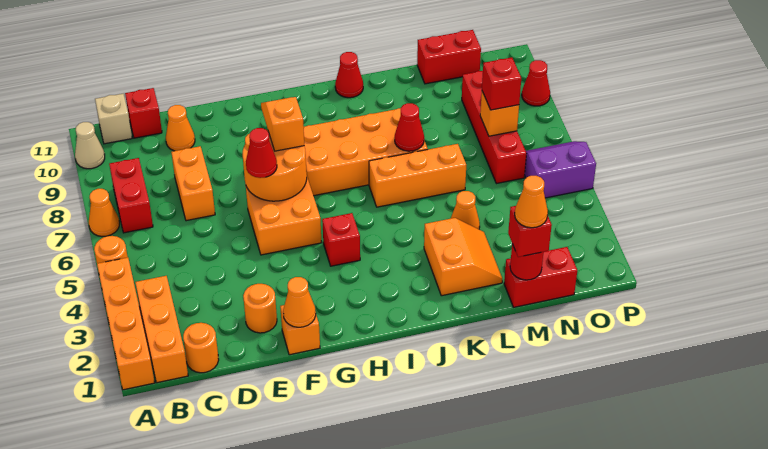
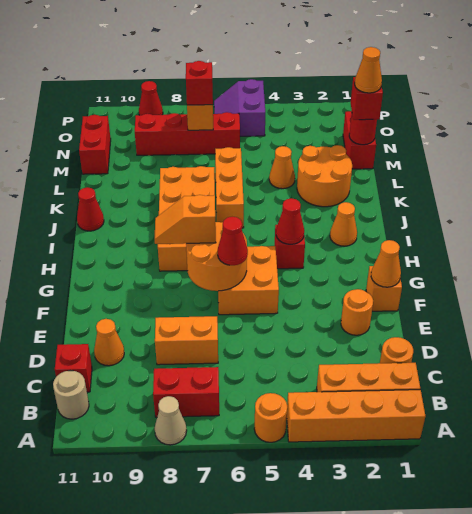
orange cone A7 level 1 -> orange cone I2 level 1
tan cone A10 level 1 -> tan cone A8 level 1
tan brick B11 level 1 -> tan round brick B11 level 1
orange slope K2:L3 level 1 top K -> orange round brick K2:L3 level 1
red cone K7 level 2 -> red cone H4 level 2

